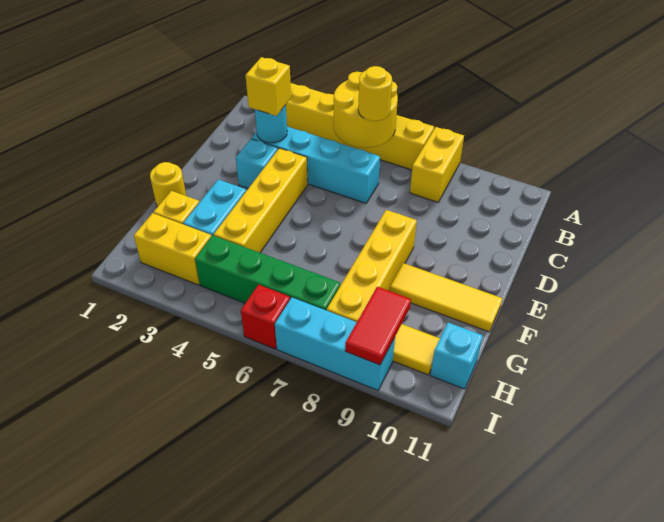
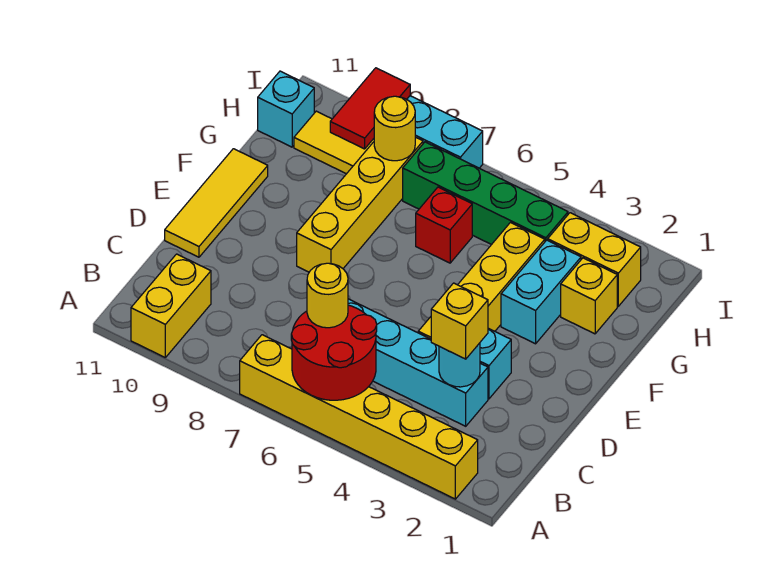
yellow round brick A5:B6 level 2 -> red round brick A5:B6 level 2
yellow brick A8:B8 level 1 -> yellow brick A10:B10 level 1
yellow round brick F1 level 1 -> yellow round brick H8 level 2
yellow tile F9:F11 level 1 -> yellow tile D11:F11 level 1
red brick I6 level 1 -> red brick G6 level 1

